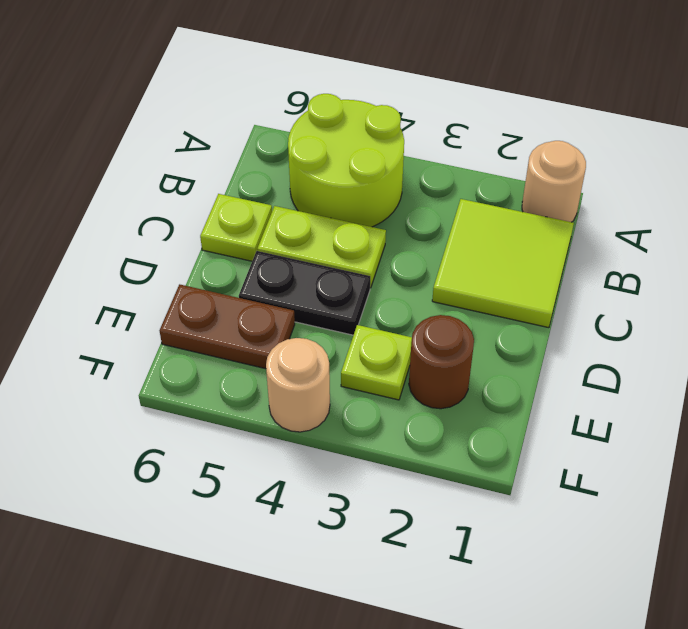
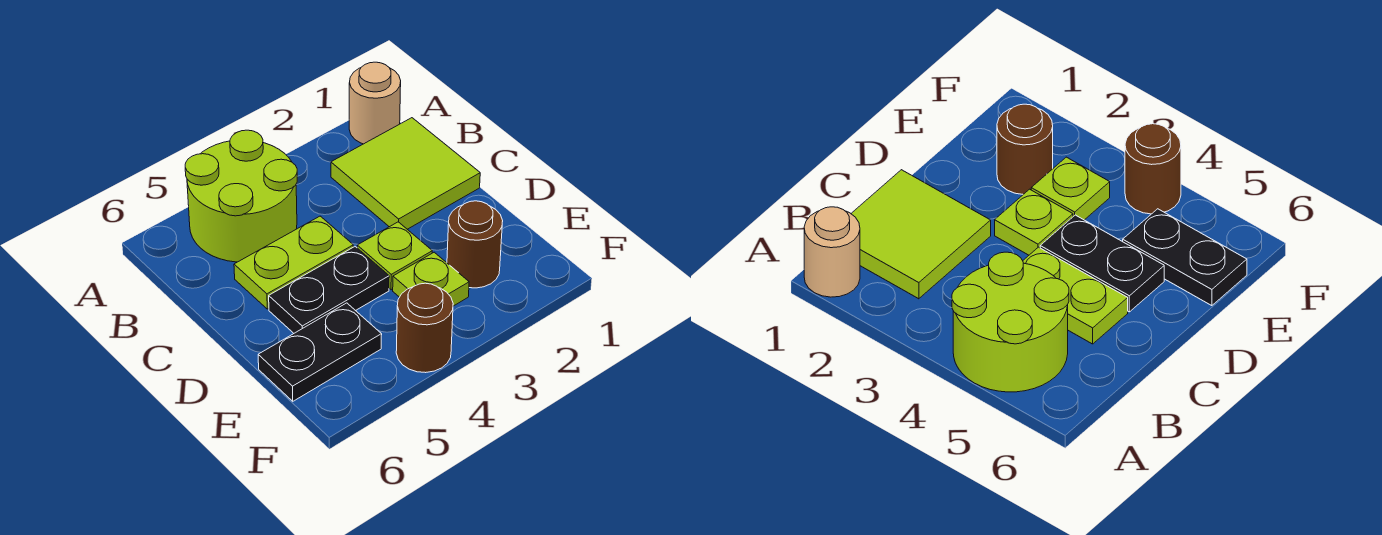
lime plate C6 level 1 -> lime plate D3 level 1
brown plate E5:E6 level 1 -> black plate E5:E6 level 1
tan round brick F4 level 1 -> brown round brick F4 level 1

